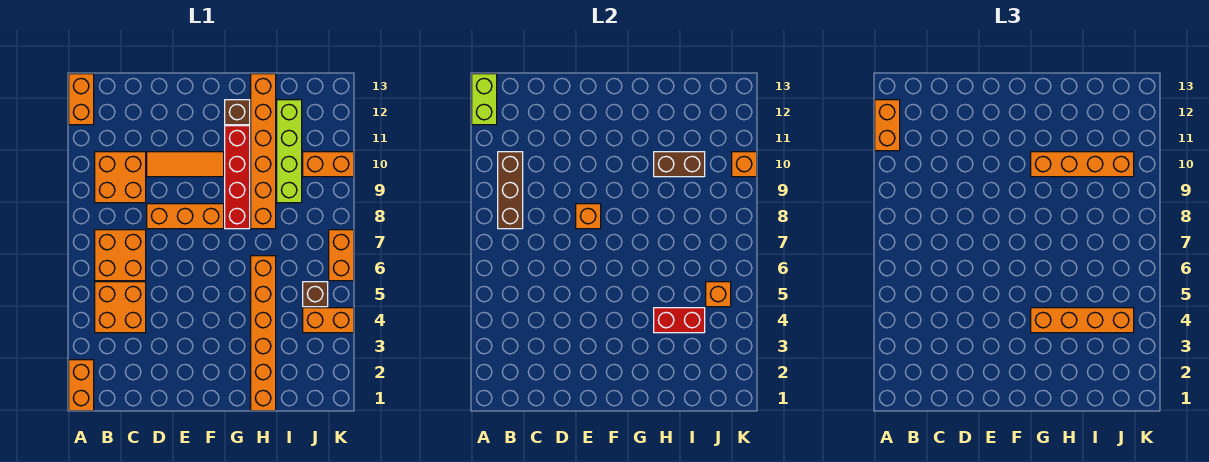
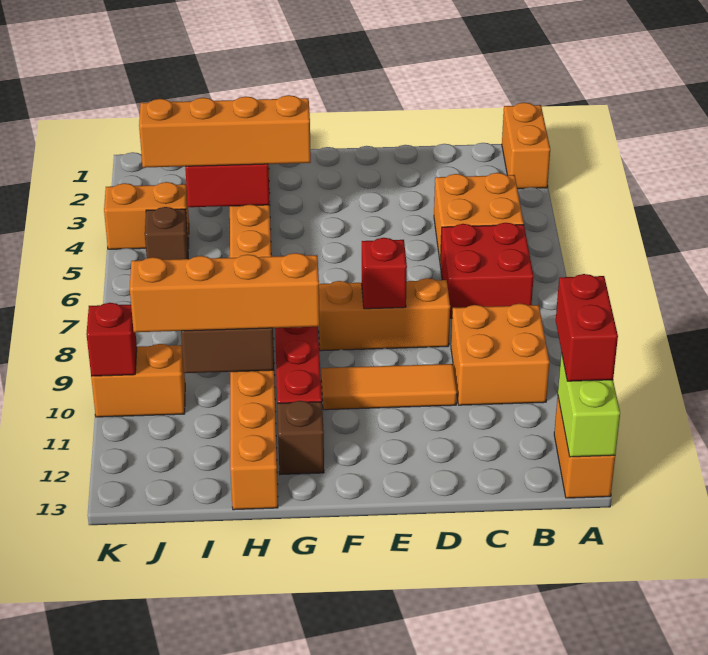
orange brick A11:A12 level 3 -> red brick A11:A12 level 3
orange brick B6:C7 level 1 -> red brick B6:C7 level 1
brown brick B8:B10 level 2 -> none
orange brick E8 level 2 -> red brick E8 level 2
lime brick I9:I12 level 1 -> none
orange brick J5 level 2 -> none
orange brick K6:K7 level 1 -> none
orange brick K10 level 2 -> red brick K10 level 2

